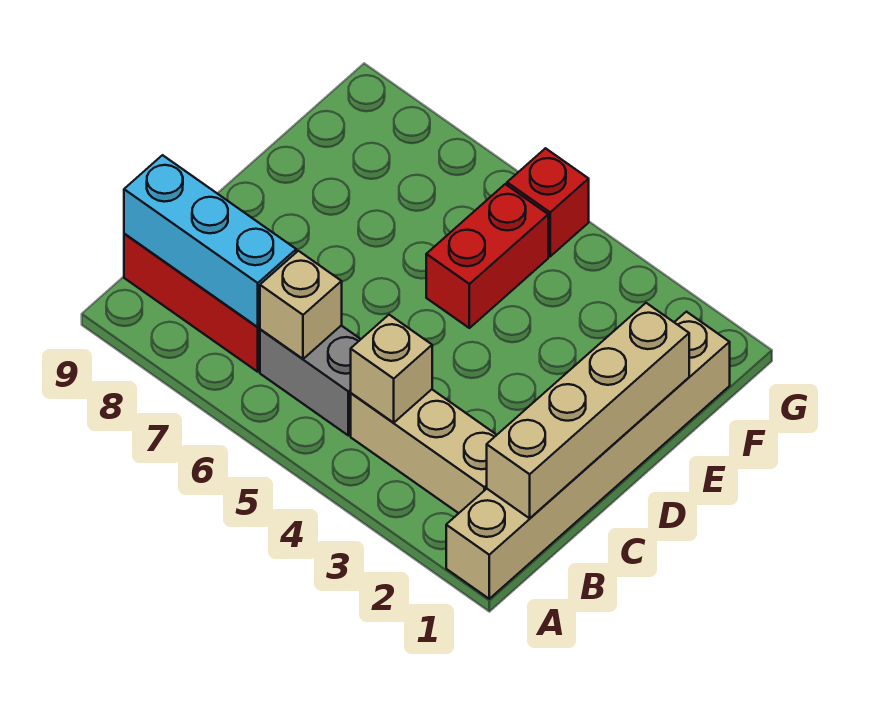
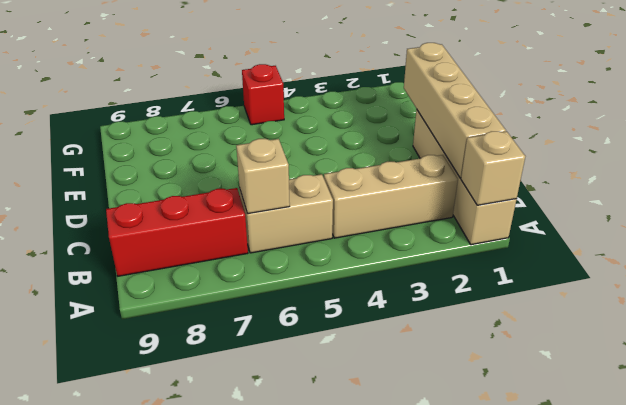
tan brick A1:F1 level 1 -> tan brick A1:D1 level 1
tan brick B4 level 2 -> tan brick A1 level 2
grey brick B5:B6 level 1 -> tan brick B5:B6 level 1
cyan brick B7:B9 level 2 -> none
red brick E5:F5 level 1 -> none

